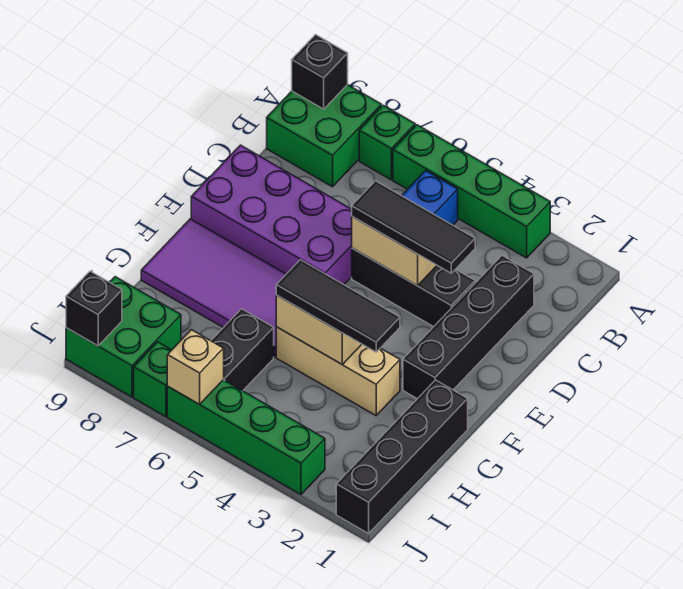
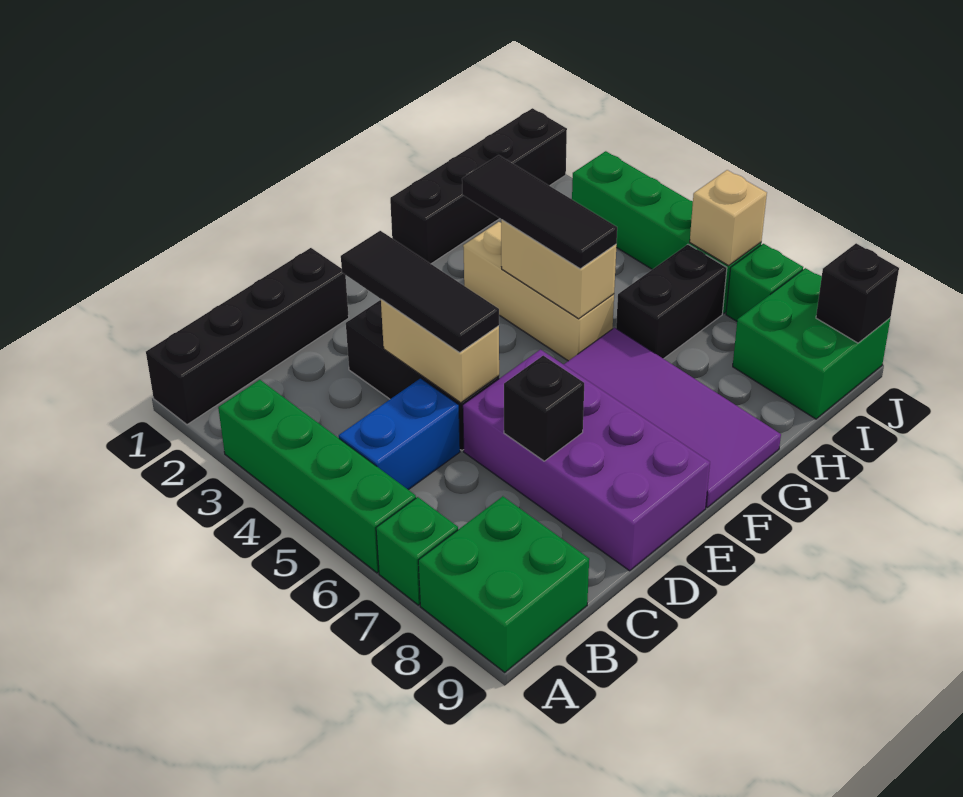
black brick A9 level 2 -> black brick D7 level 2
black brick C2:F2 level 1 -> black brick A1:D1 level 1

